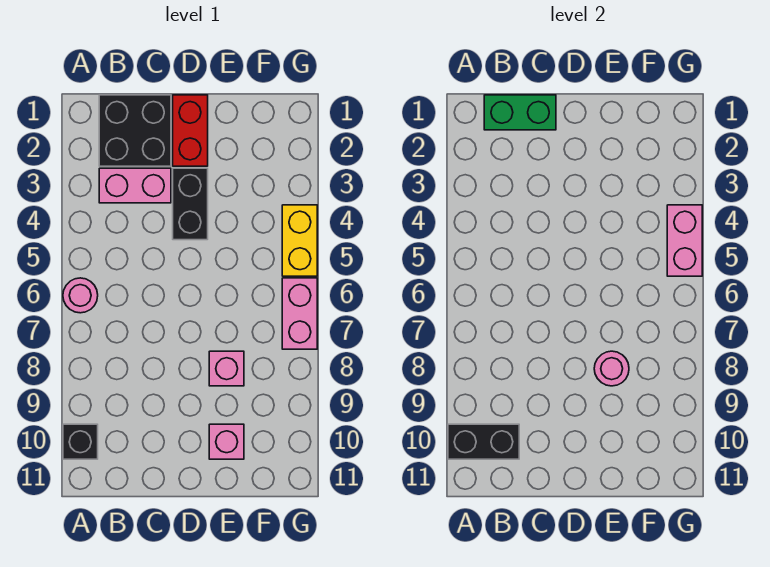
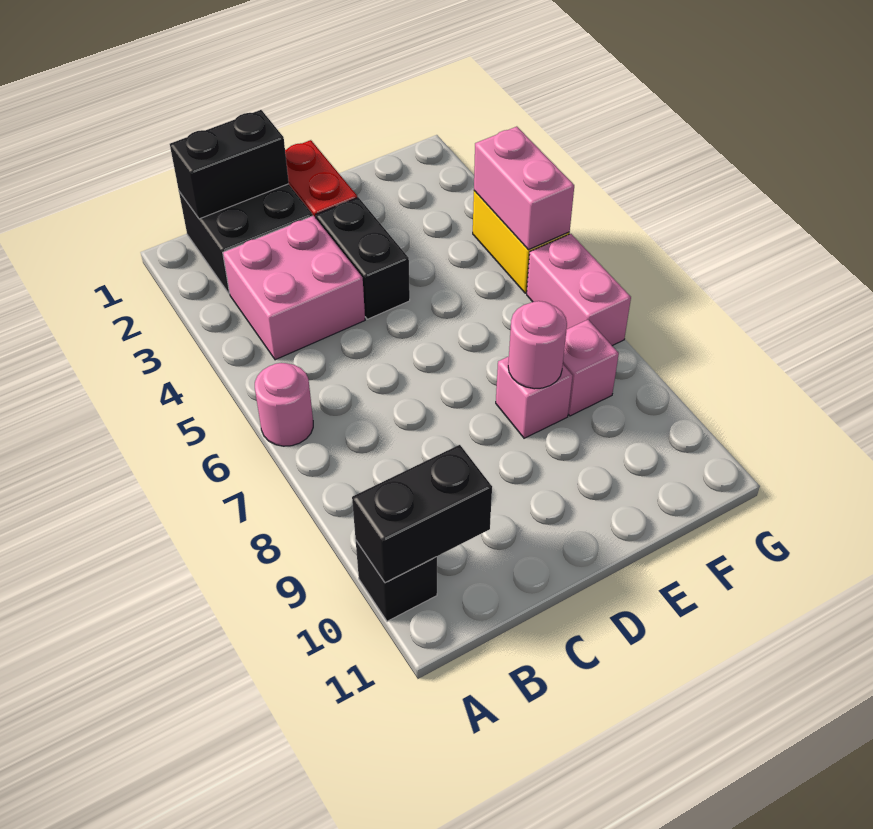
green brick B1:C1 level 2 -> black brick B1:C1 level 2
pink brick B3:C3 level 1 -> pink brick B3:C4 level 1
pink brick E10 level 1 -> pink brick F8 level 1

